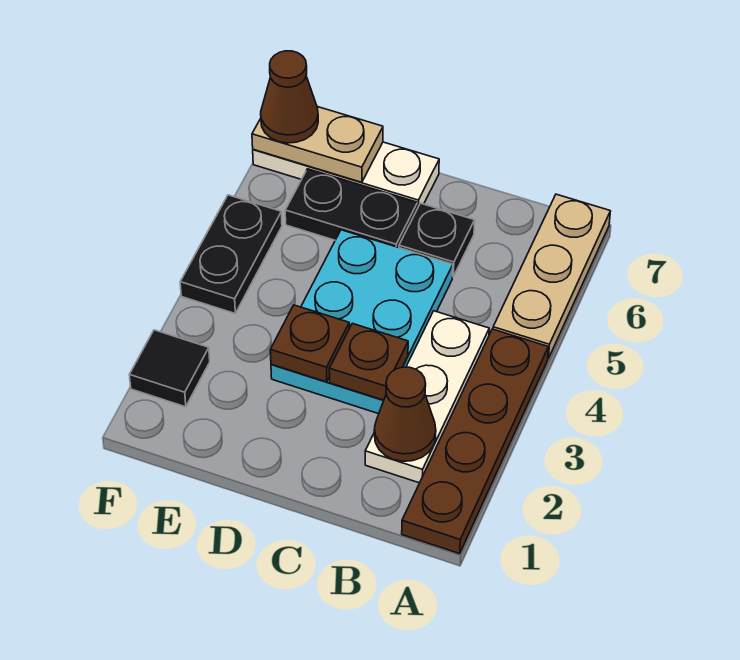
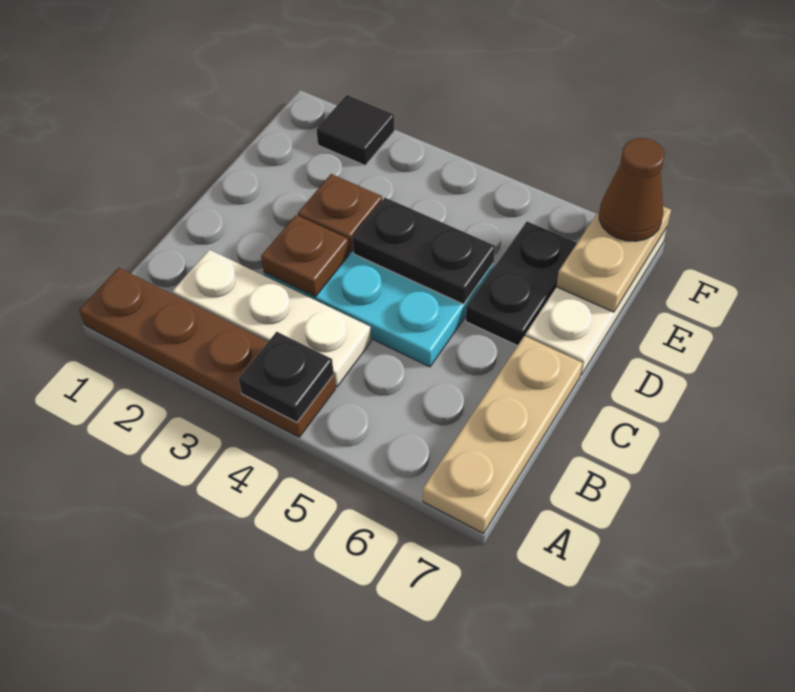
tan plate A5:A7 level 1 -> tan plate A7:C7 level 1
brown cone B2 level 2 -> none
black plate C6 level 1 -> black plate A4 level 2
black plate F4:F5 level 1 -> black plate D4:D5 level 2

